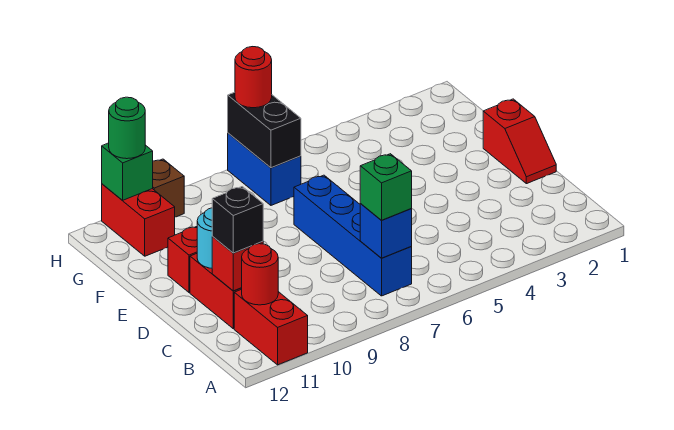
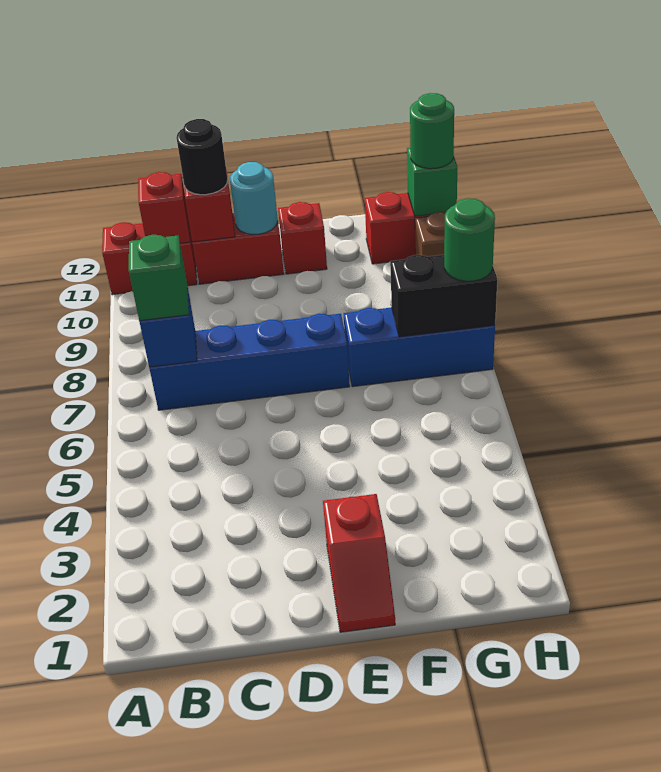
red round brick B11 level 2 -> red brick B11 level 2
black brick C11 level 3 -> black round brick C11 level 3
red slope D1:E1 level 1 top E -> red slope E1:E2 level 1 top 2
blue brick G7:H7 level 1 -> blue brick F7:H7 level 1
red round brick H7 level 3 -> green round brick H7 level 3

